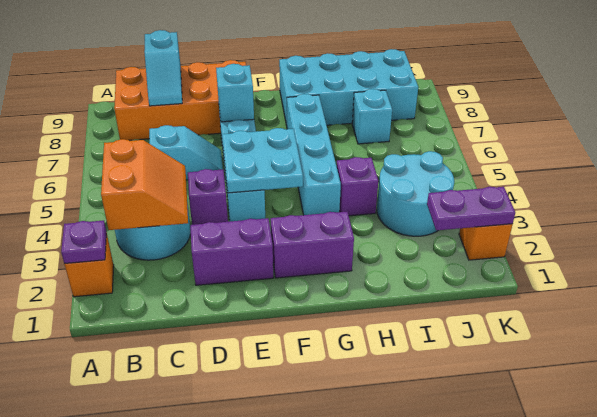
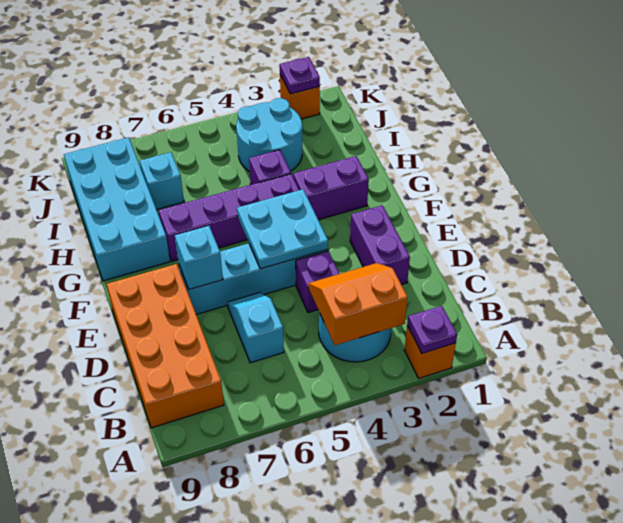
cyan slope C8:C9 level 2 top 9 -> none
purple brick F2:G2 level 1 -> purple brick G2:G3 level 1
cyan brick G4:G7 level 1 -> purple brick G4:G7 level 1
purple plate J2:K2 level 2 -> purple plate K2 level 2

